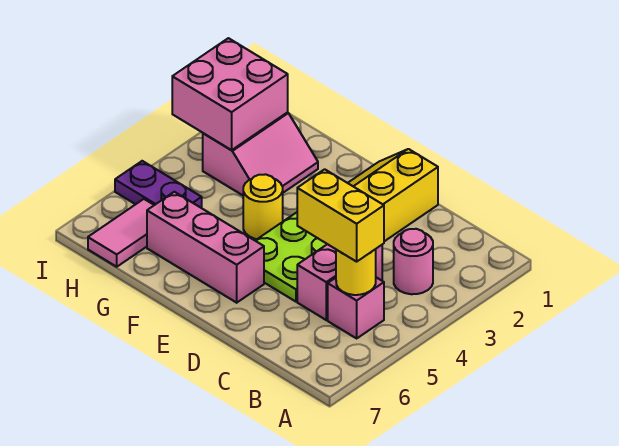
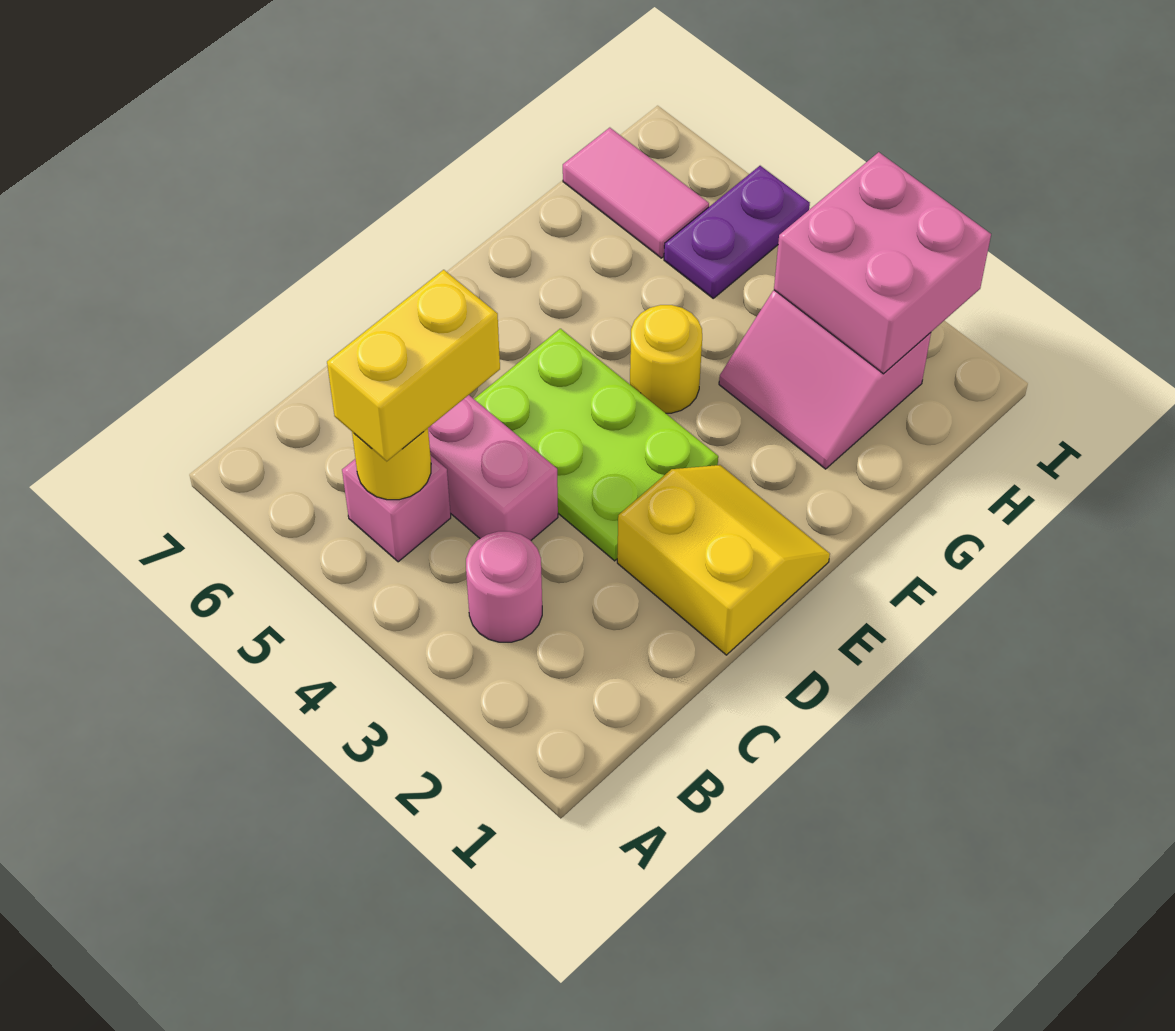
pink brick E6:G6 level 1 -> none

